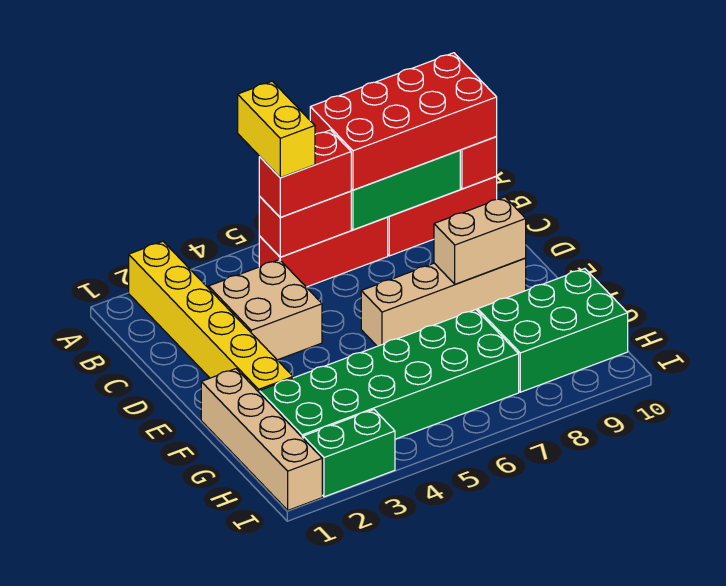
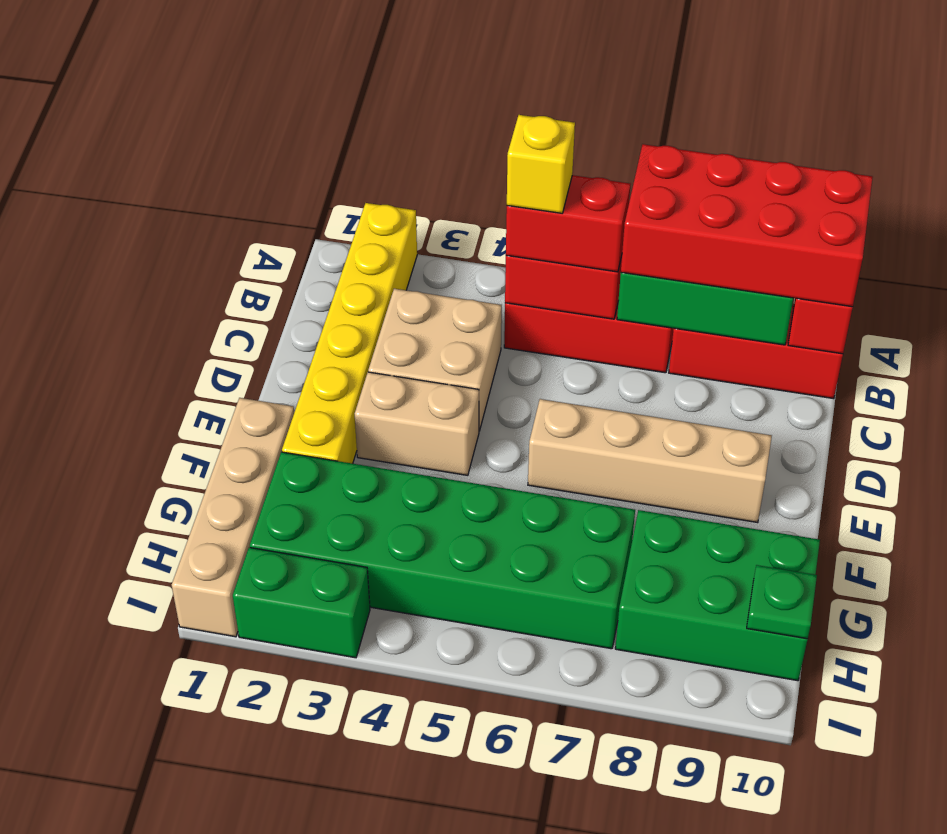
yellow brick A5:B5 level 4 -> yellow brick B5 level 4
tan brick E8:E9 level 2 -> tan brick E3:E4 level 1
none -> green plate H10 level 2

